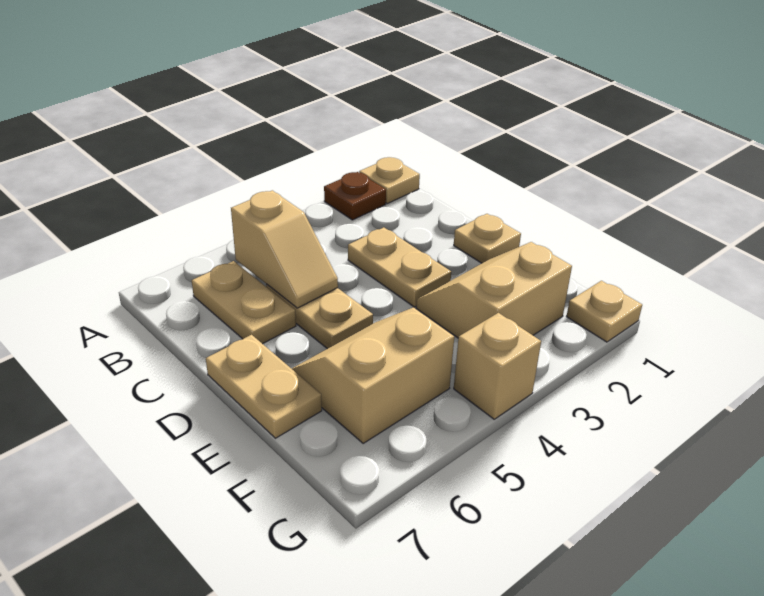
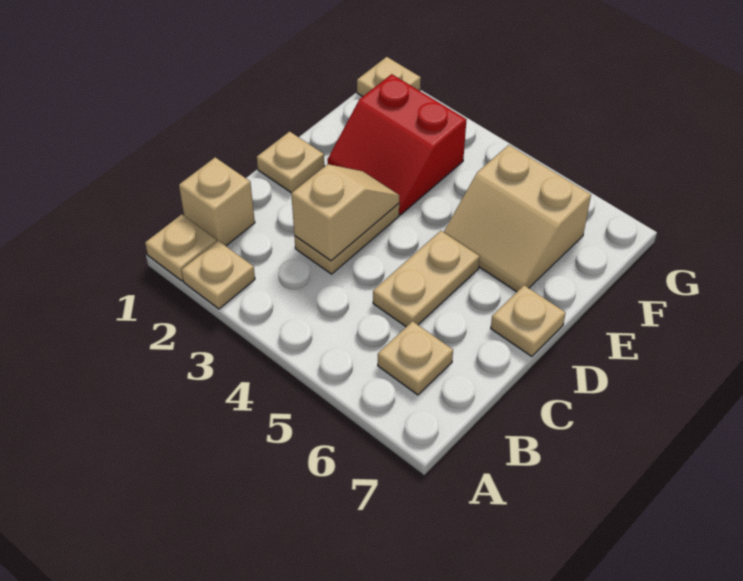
brown plate A2 level 1 -> tan plate A2 level 1
tan slope B5:C5 level 2 top B -> tan slope C3:D3 level 2 top C
tan plate B6:C6 level 1 -> tan plate B6 level 1
tan plate D7:E7 level 1 -> tan plate D7 level 1
tan slope E2:F3 level 1 top F -> red slope E2:F3 level 1 top F
tan brick G4 level 1 -> tan brick B1 level 1

